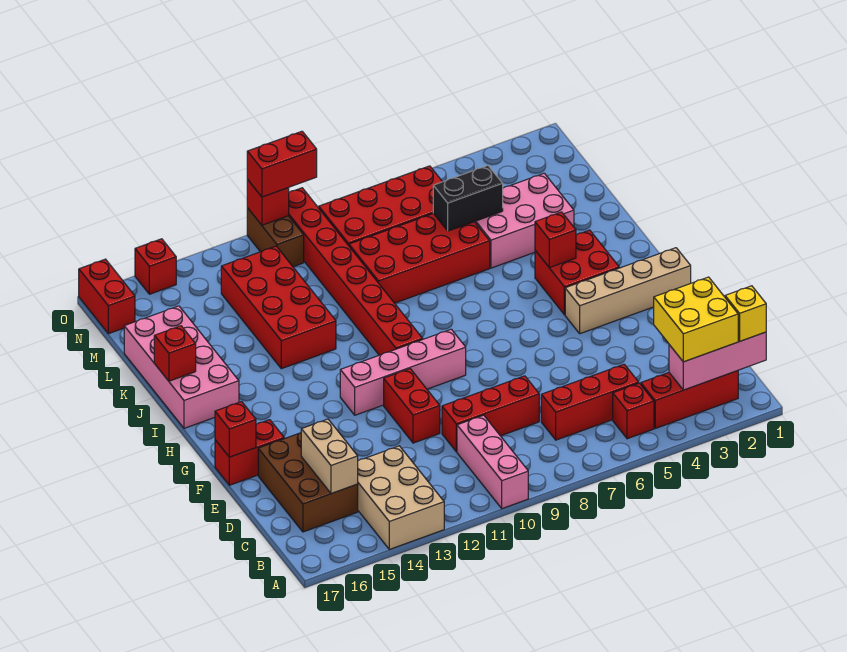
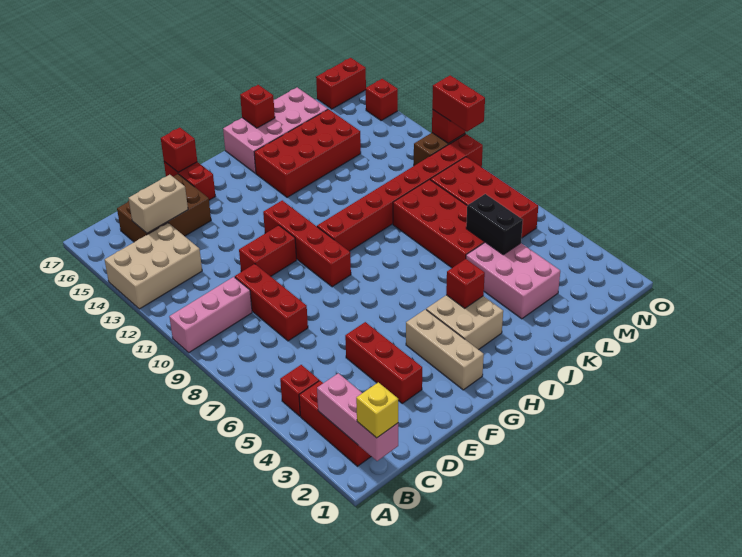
yellow brick B2:C3 level 3 -> none
red brick C5:C7 level 1 -> red brick E3:E5 level 1
tan brick G1:G4 level 1 -> tan brick G2:G4 level 1
pink brick G9:G12 level 1 -> red brick G9:G12 level 1
red brick H3:I4 level 1 -> tan brick H3:I4 level 1
red brick J12:M13 level 1 -> red brick I14:L15 level 1

